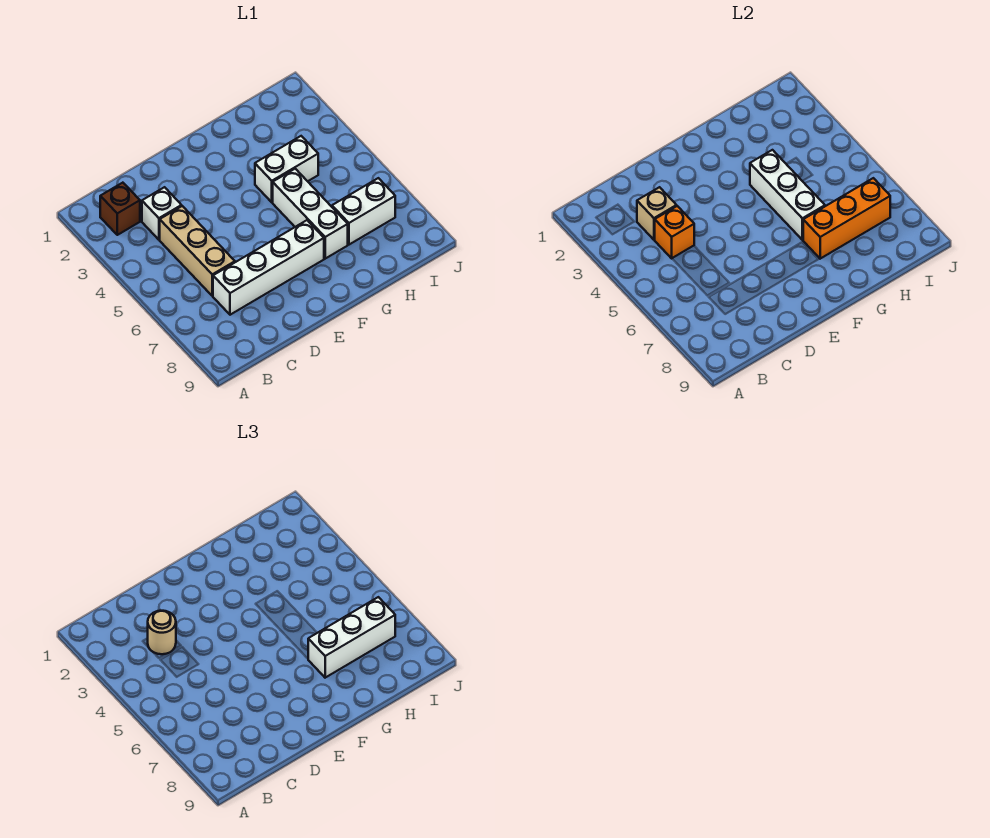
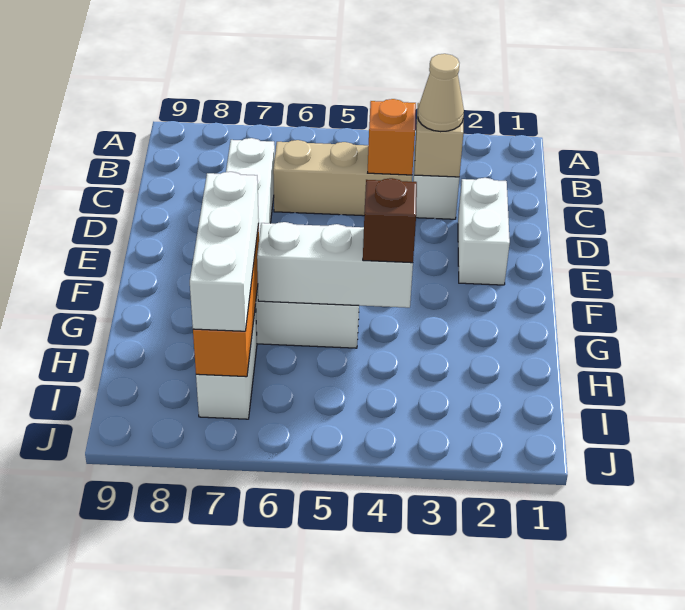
brown brick B2 level 1 -> brown brick G4 level 3
tan round brick C3 level 3 -> tan cone C3 level 3
white brick G4:H4 level 1 -> white brick D2:E2 level 1

